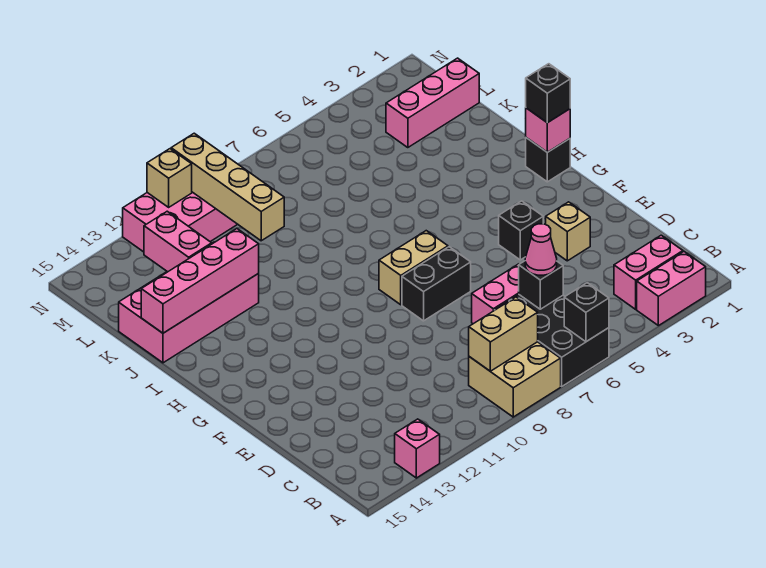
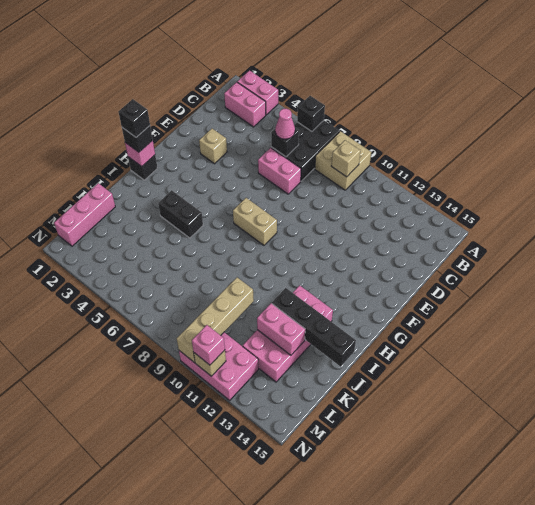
pink brick A13 level 1 -> pink brick N11 level 3
tan brick B8:B9 level 2 -> tan brick B9 level 2
black brick F4 level 1 -> black brick H1 level 4
black brick F7:F8 level 1 -> black brick I4:I5 level 1
pink brick J12:K15 level 1 -> pink brick I12:L13 level 1
pink brick J12:J15 level 2 -> black brick J12:J15 level 2
pink brick K13:L13 level 2 -> pink brick K12:K13 level 2
pink brick L1:L3 level 1 -> pink brick K1:M1 level 1

